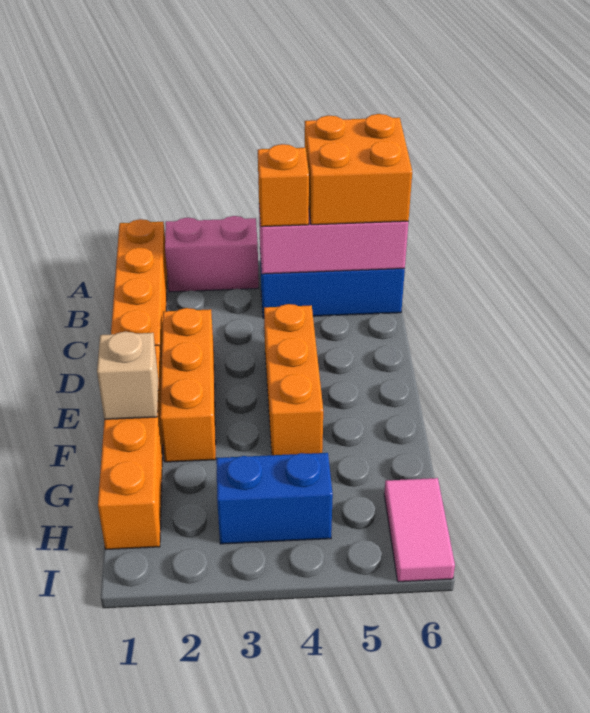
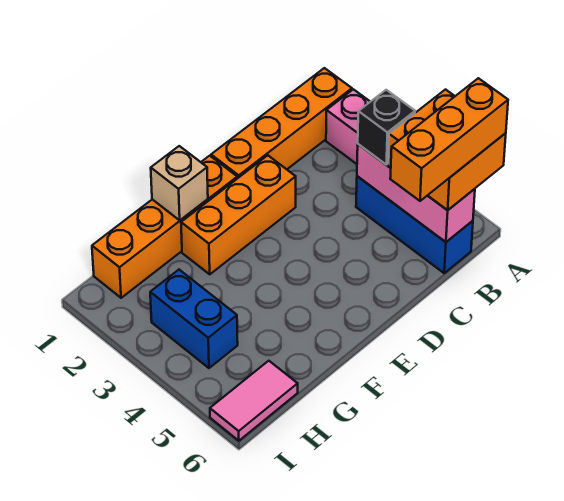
orange brick B4 level 3 -> black brick B4 level 3
orange brick D4:F4 level 1 -> orange brick A6:C6 level 4

